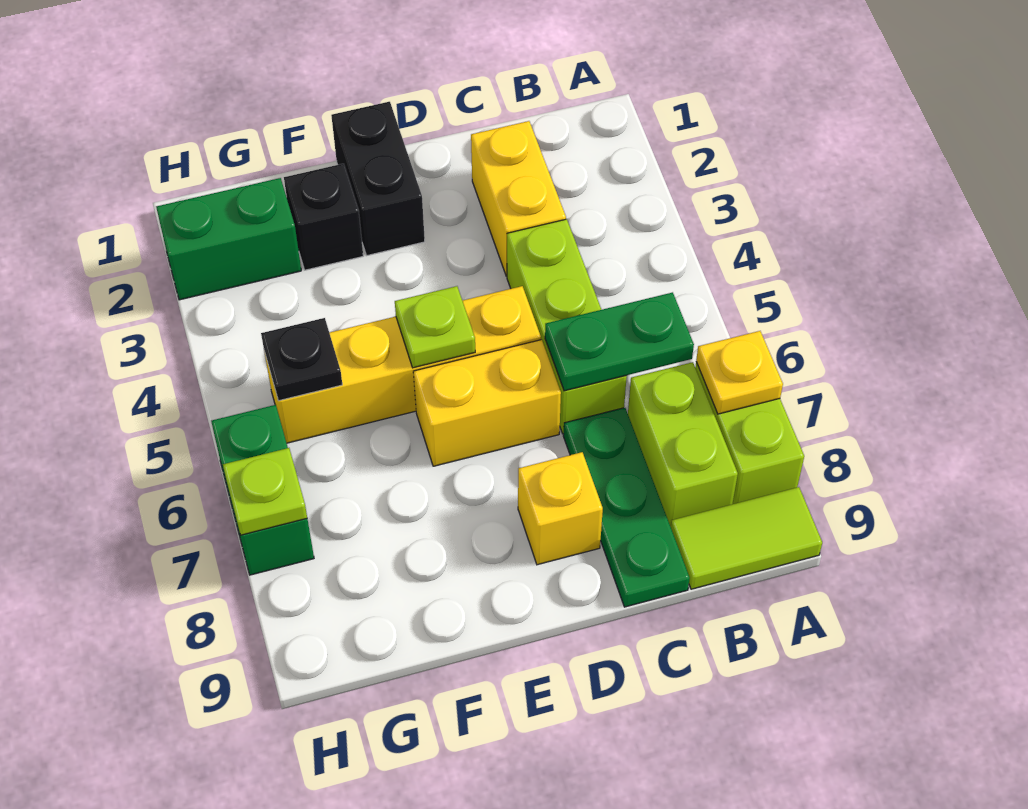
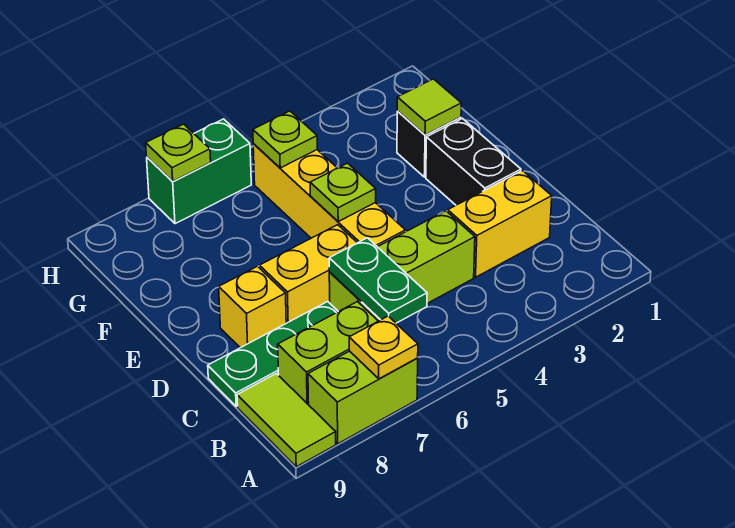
yellow brick D6:E6 level 1 -> yellow brick D6:D7 level 1
black brick E1:E2 level 1 -> black brick D2:E2 level 1
none -> lime tile F2 level 2
green brick G2:H2 level 1 -> none
black plate G5 level 2 -> lime plate G5 level 2

